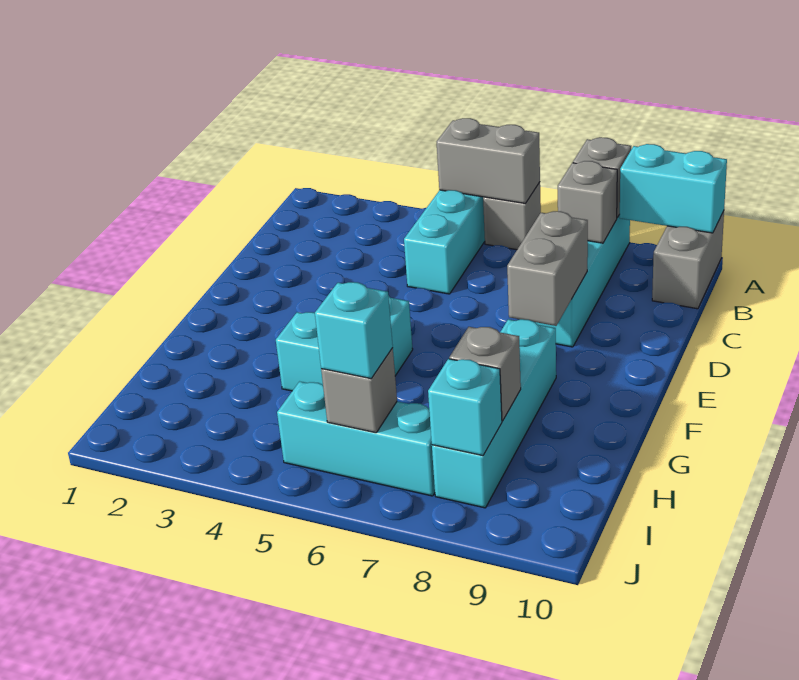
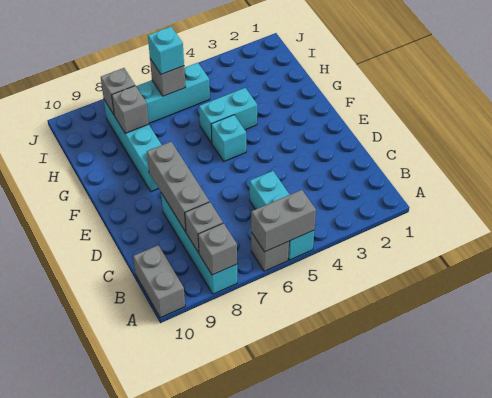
cyan brick A9:A10 level 2 -> none
grey brick D8:E8 level 2 -> grey brick C8:E8 level 2
cyan brick I8 level 2 -> grey brick I8 level 2

